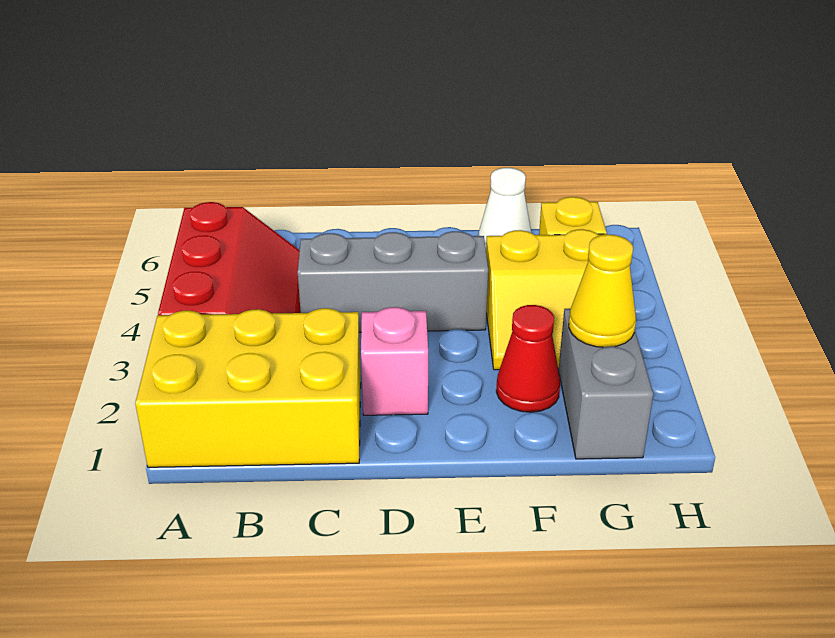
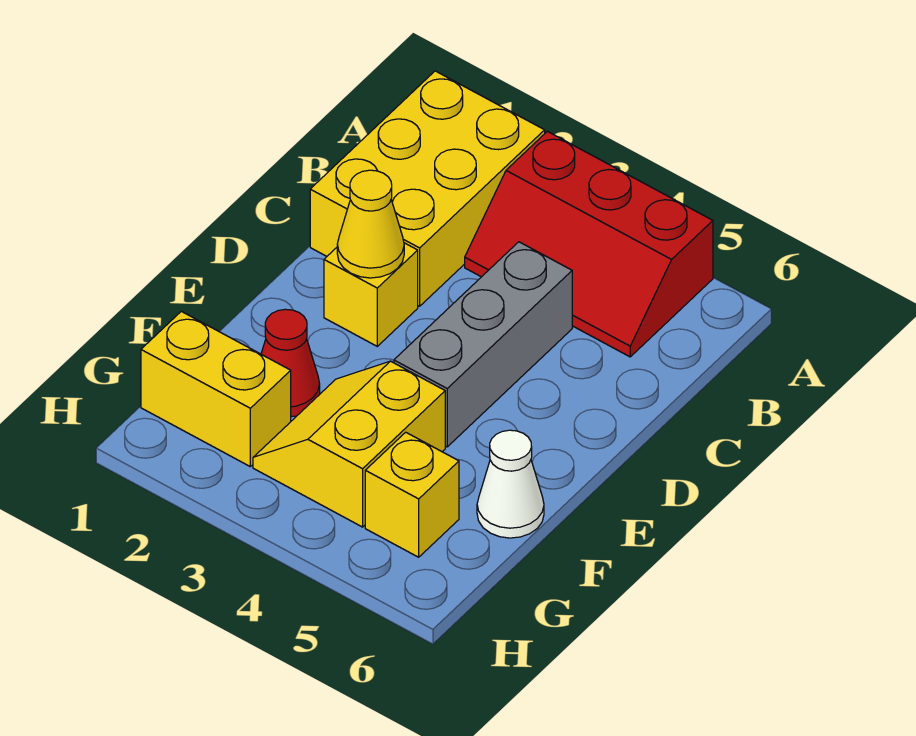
pink brick D2 level 1 -> yellow brick D2 level 1
grey brick G1:G2 level 1 -> yellow brick G1:G2 level 1
yellow cone G2 level 2 -> yellow cone D2 level 2

